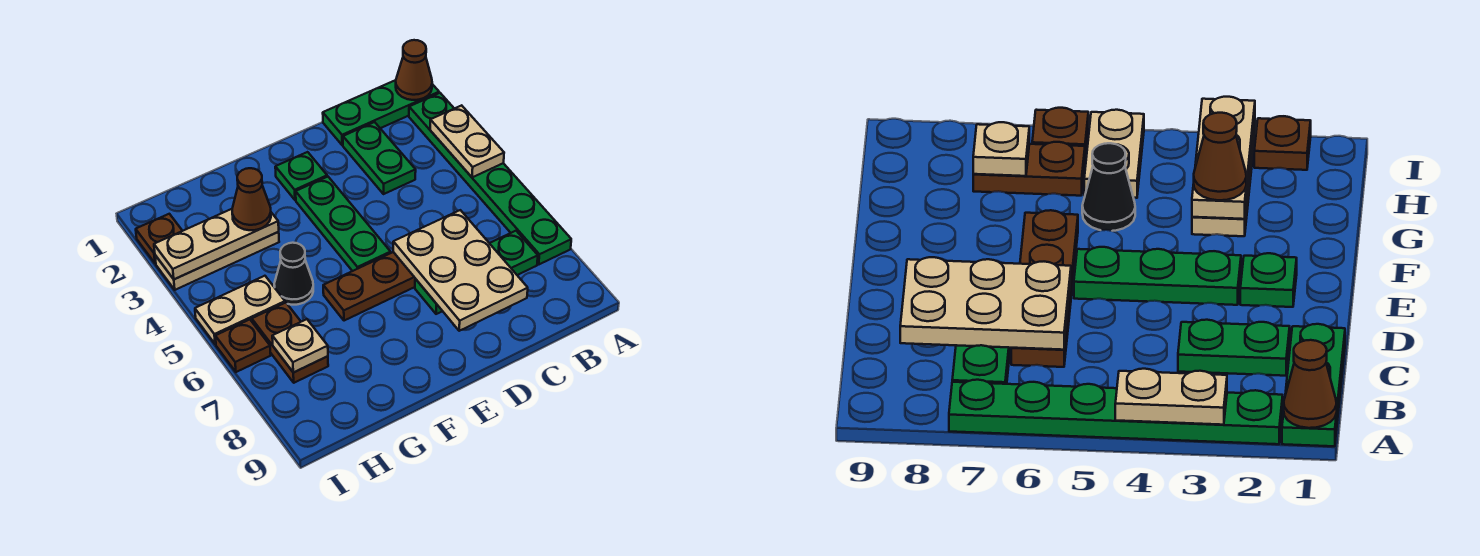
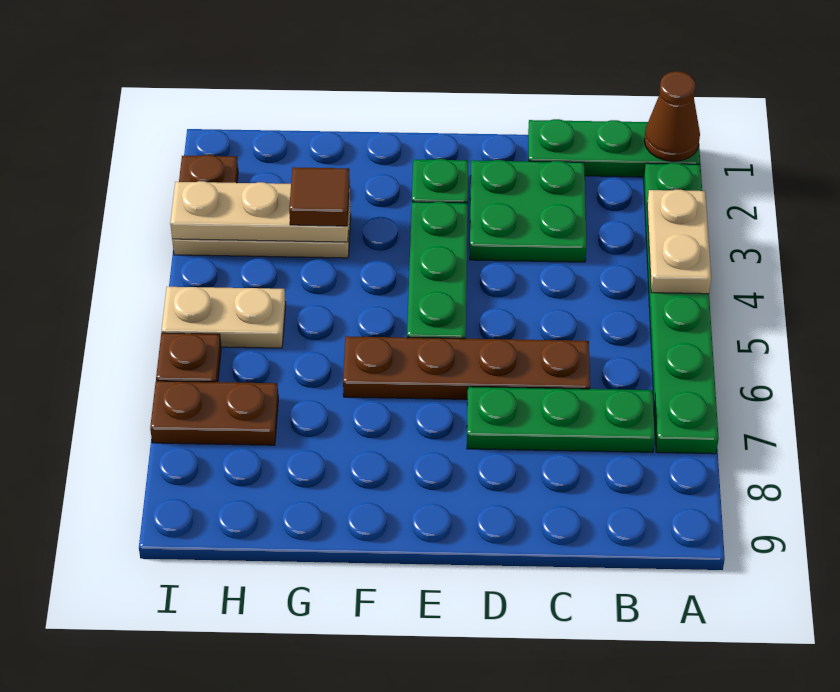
green plate C2:C3 level 1 -> green plate C2:D3 level 1
tan plate C6:D8 level 2 -> none
brown cone G3 level 3 -> brown tile G3 level 3
black cone G5 level 1 -> none
brown plate H6:H7 level 1 -> brown plate H7:I7 level 1
tan plate H7 level 2 -> none

